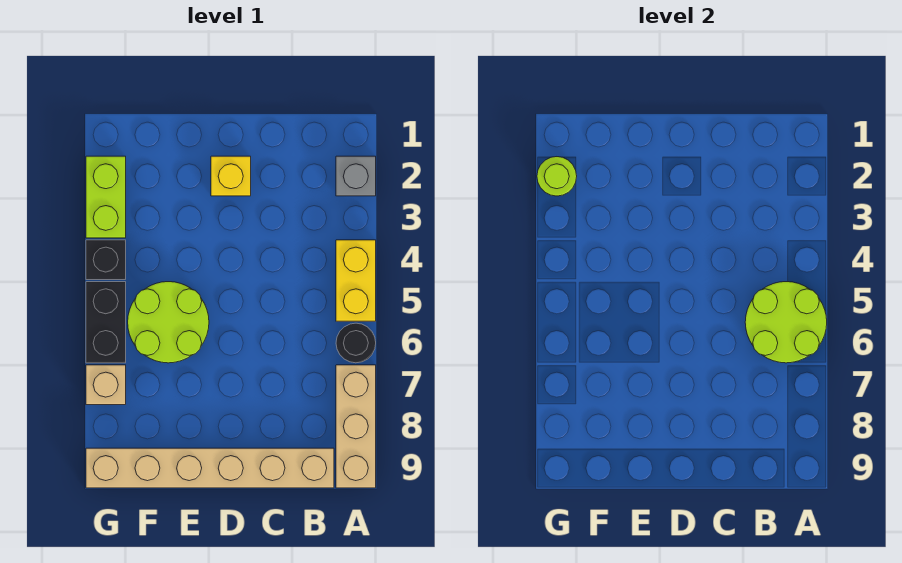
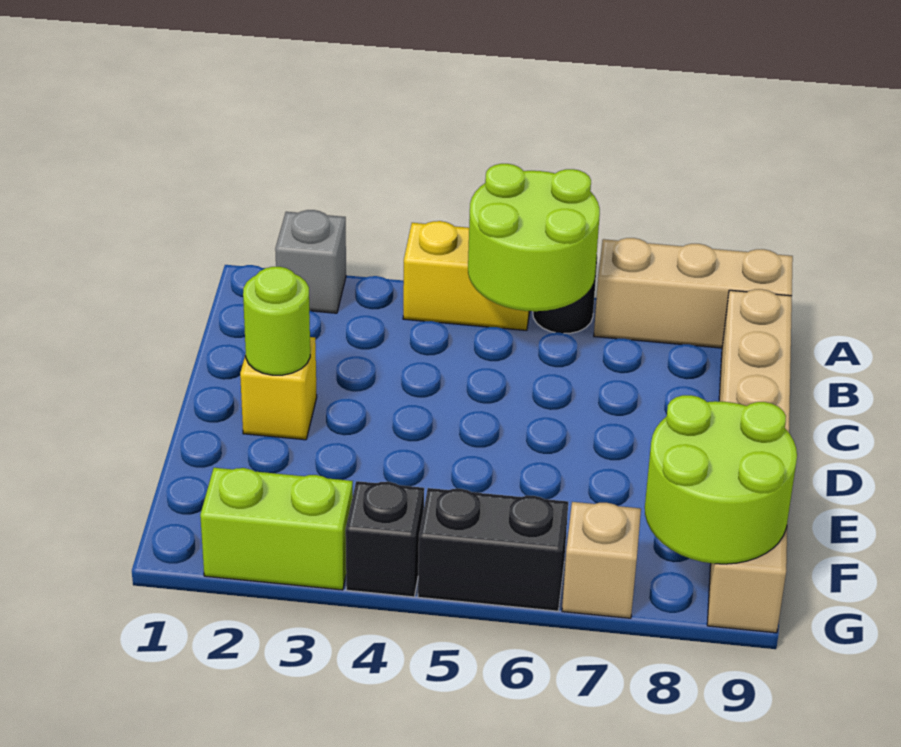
lime round brick E5:F6 level 1 -> lime round brick F8:G9 level 2
lime round brick G2 level 2 -> lime round brick D2 level 2

